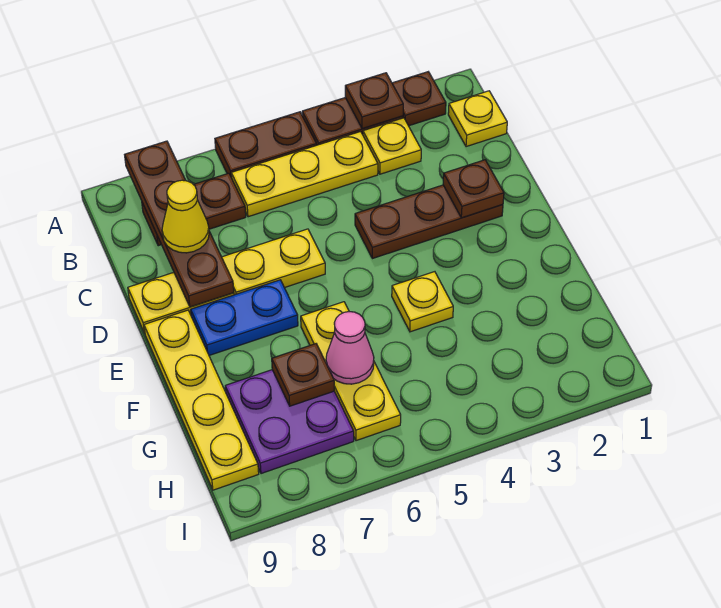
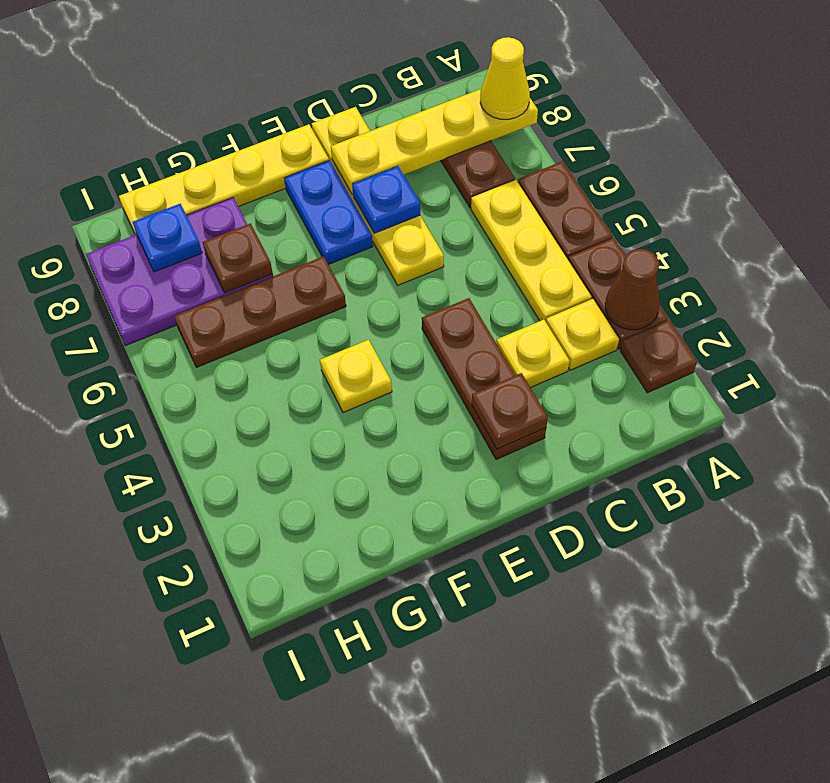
brown plate A3 level 2 -> brown cone A3 level 2
brown plate A8:D8 level 2 -> yellow plate A8:D8 level 2
yellow plate B1 level 1 -> yellow plate C3 level 1
yellow cone C8 level 3 -> yellow cone A8 level 3
none -> blue plate D7 level 2
yellow plate F6:H6 level 1 -> brown plate F6:H6 level 1
pink cone G6 level 2 -> none
purple plate G7:H8 level 1 -> purple plate G7:I8 level 1
none -> blue plate H8 level 2

